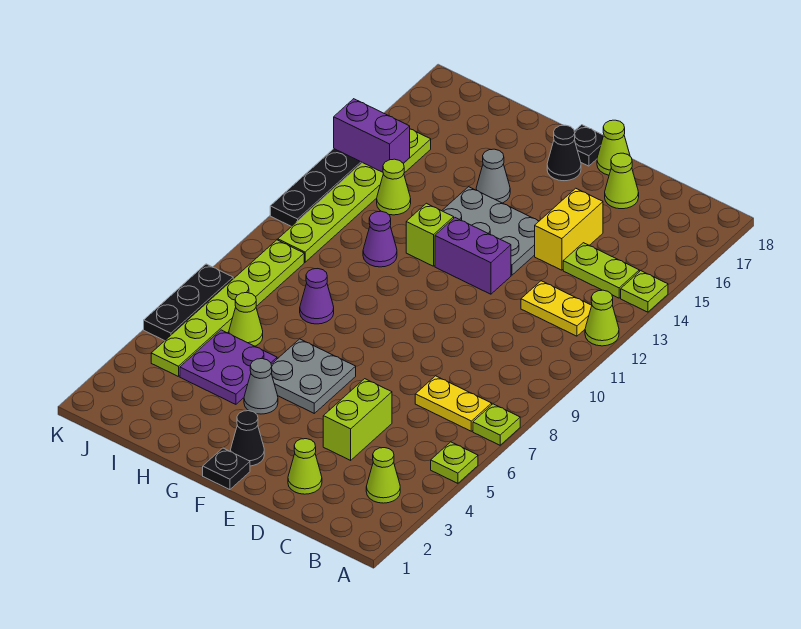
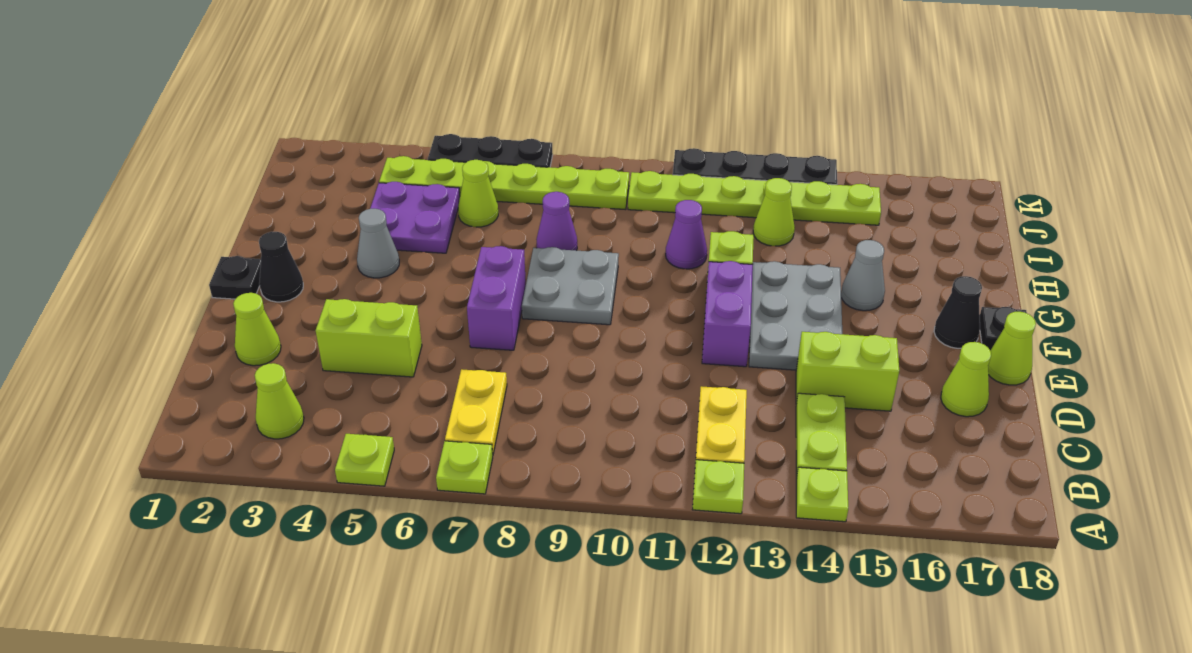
lime cone A12 level 1 -> lime plate A12 level 1
yellow brick D14:D15 level 1 -> lime brick D14:D15 level 1
grey plate F5:G6 level 1 -> grey plate F8:G9 level 1
purple brick J14:K14 level 2 -> purple brick E7:F7 level 1

